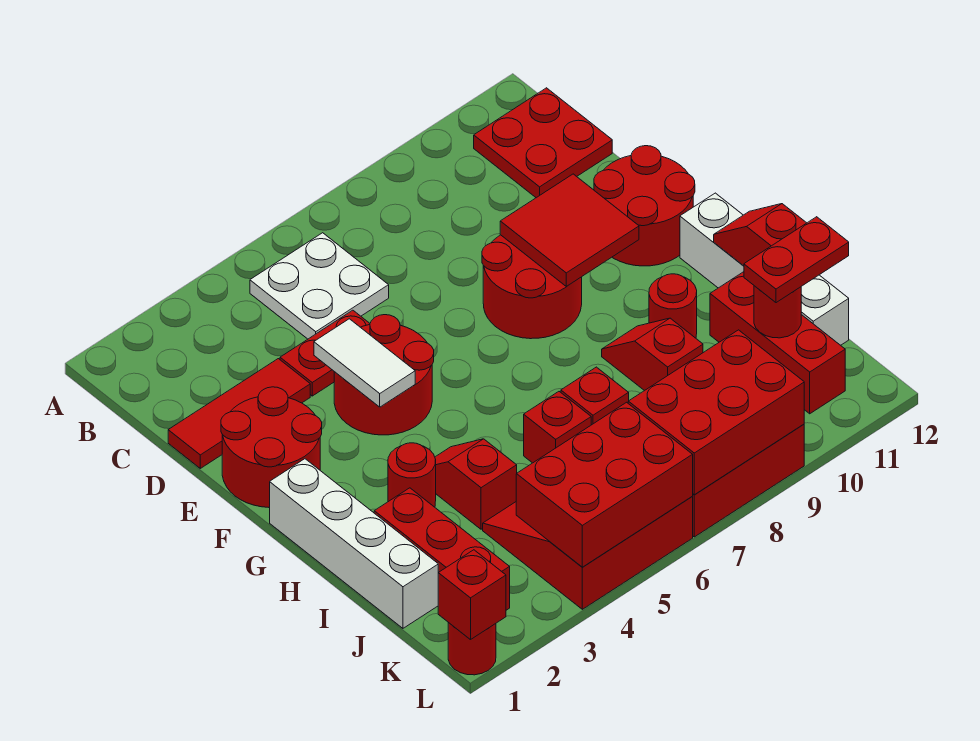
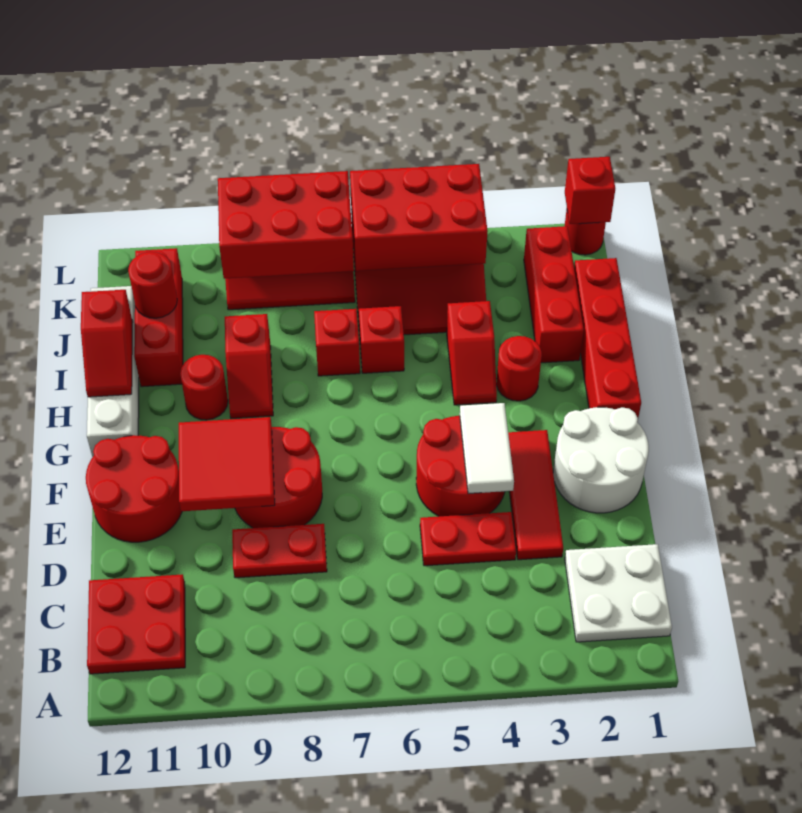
white plate B5:C6 level 1 -> white plate B1:C2 level 1
red tile D1:D3 level 1 -> red tile D3:F3 level 1
red round brick E1:F2 level 1 -> white round brick E1:F2 level 1
white brick G1:J1 level 1 -> red brick G1:J1 level 1
red plate J11:J12 level 3 -> red plate D8:D9 level 1

